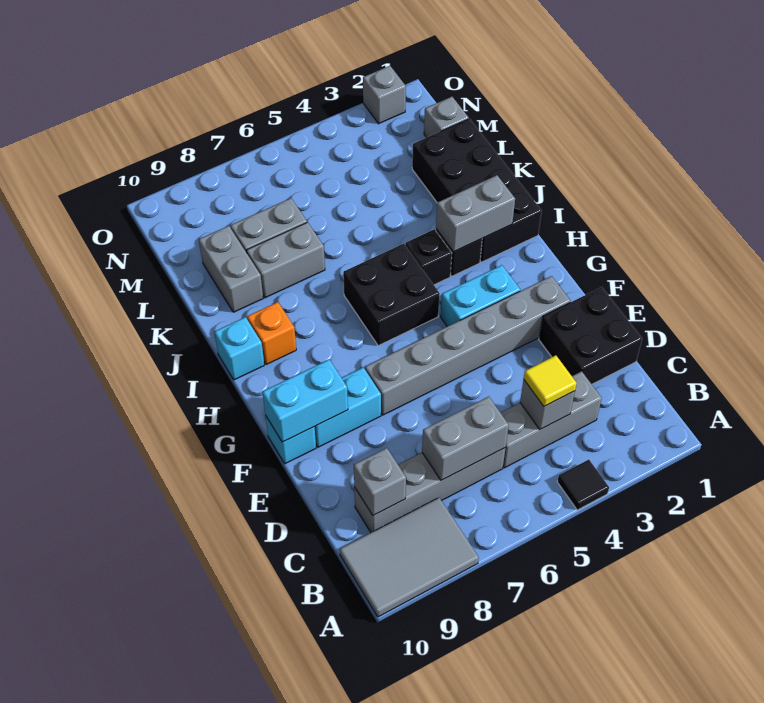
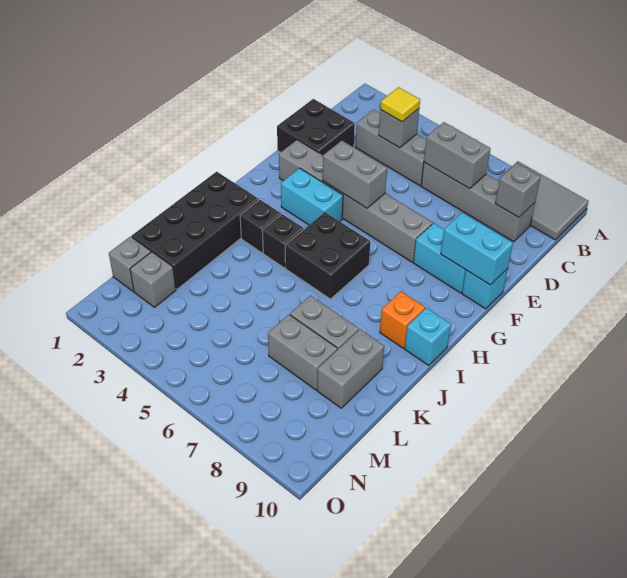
black tile A4 level 1 -> none
grey brick I2:I3 level 2 -> grey brick F4:F5 level 2
grey brick O2 level 1 -> grey brick M2 level 1

